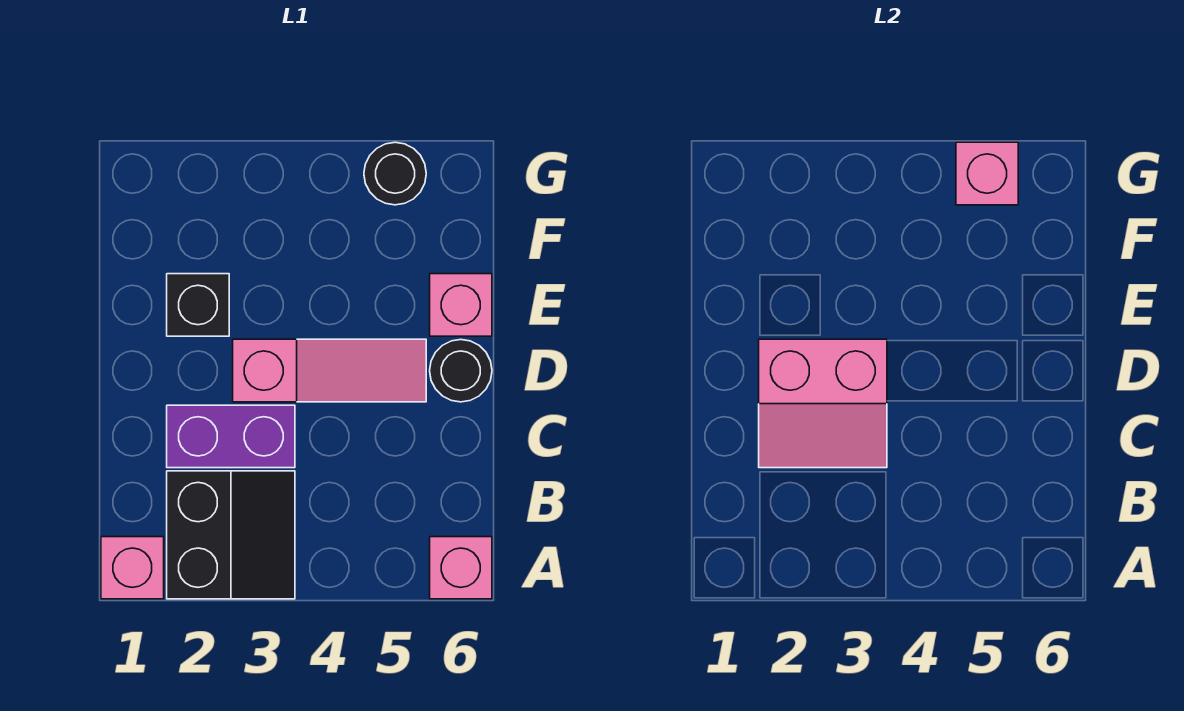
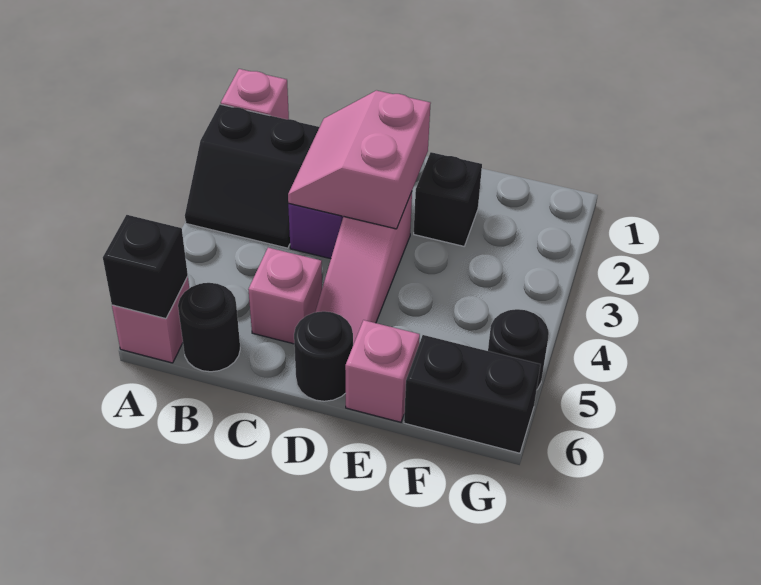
none -> black brick A6 level 2
none -> black round brick B6 level 1
none -> black brick F6:G6 level 1
pink brick G5 level 2 -> pink brick C5 level 1

